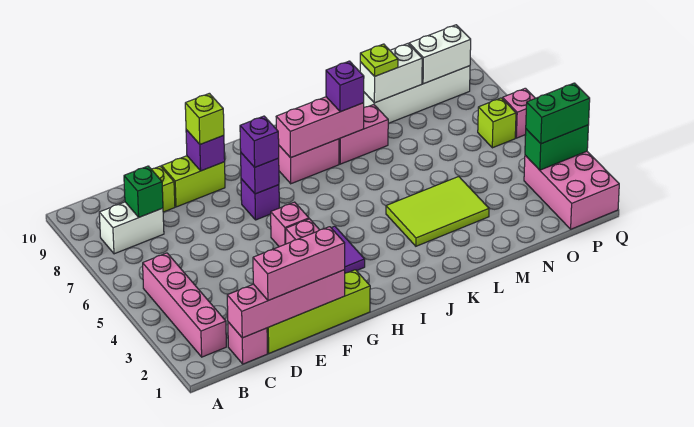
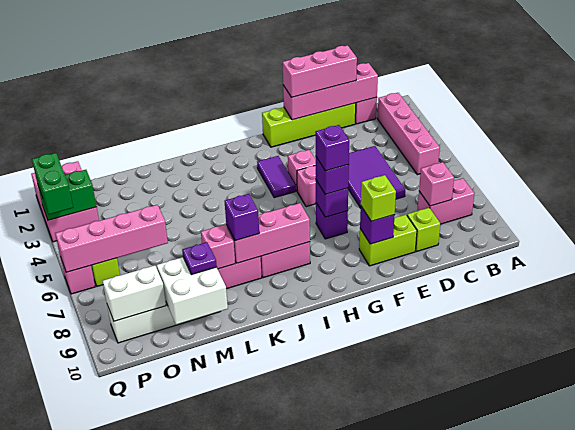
white brick B8:C8 level 1 -> pink brick B8:C8 level 1
green brick C8 level 2 -> pink brick C8 level 2
none -> purple tile D4:E6 level 1
none -> purple brick G7 level 4
lime tile K3:M4 level 1 -> none
none -> pink brick L8 level 2
white brick M9:N9 level 2 -> white brick M9:N10 level 2
lime plate M9 level 3 -> purple plate M9 level 3
none -> pink brick N6:Q6 level 2
green brick P3:Q3 level 3 -> green brick Q3:Q4 level 3

